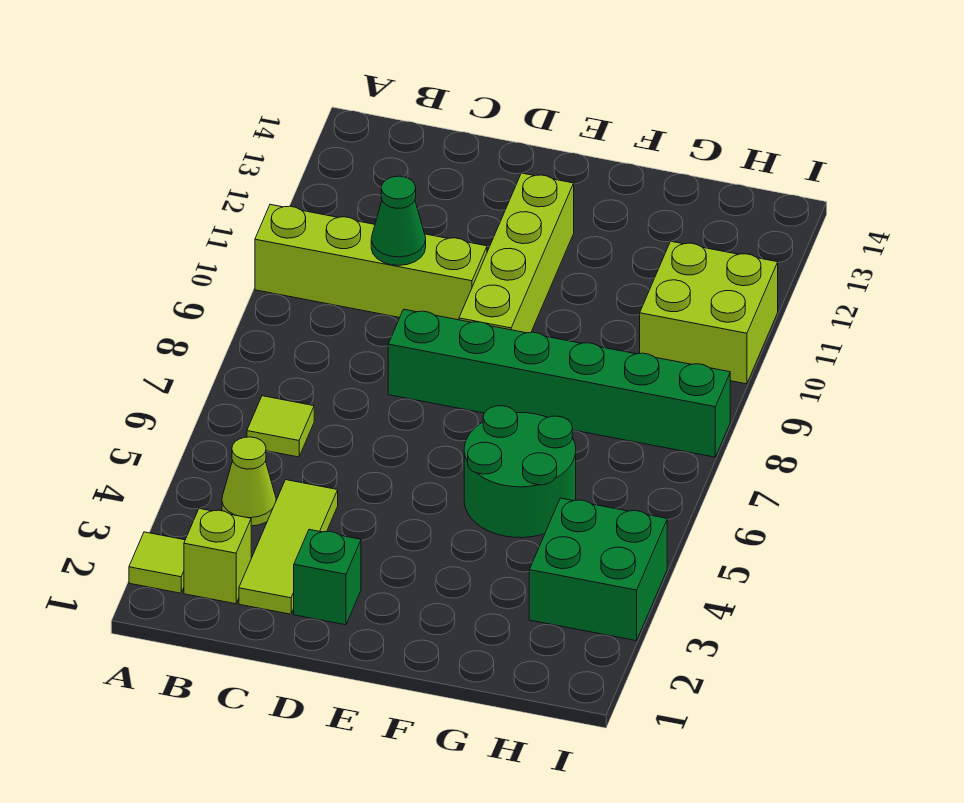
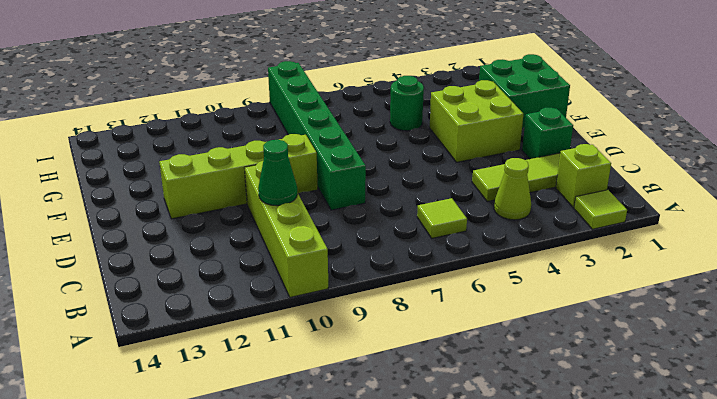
green round brick F5:G6 level 1 -> green round brick G5 level 1
green brick H3:I4 level 1 -> green brick F1:G2 level 1
lime brick H10:I11 level 1 -> lime brick E3:F4 level 1

